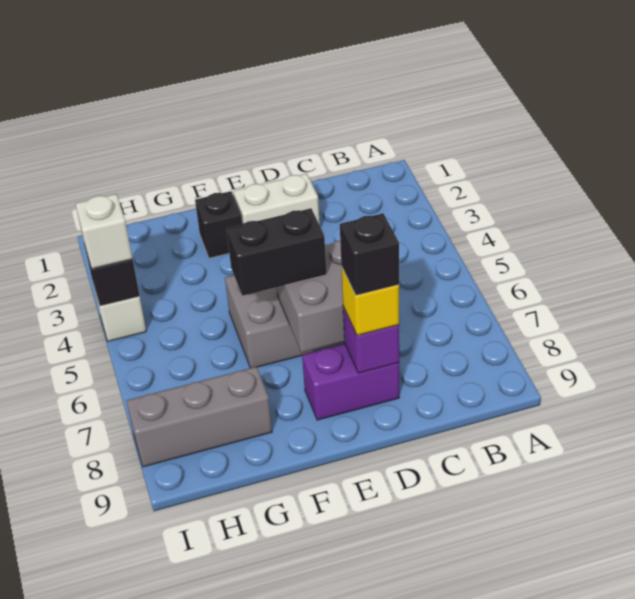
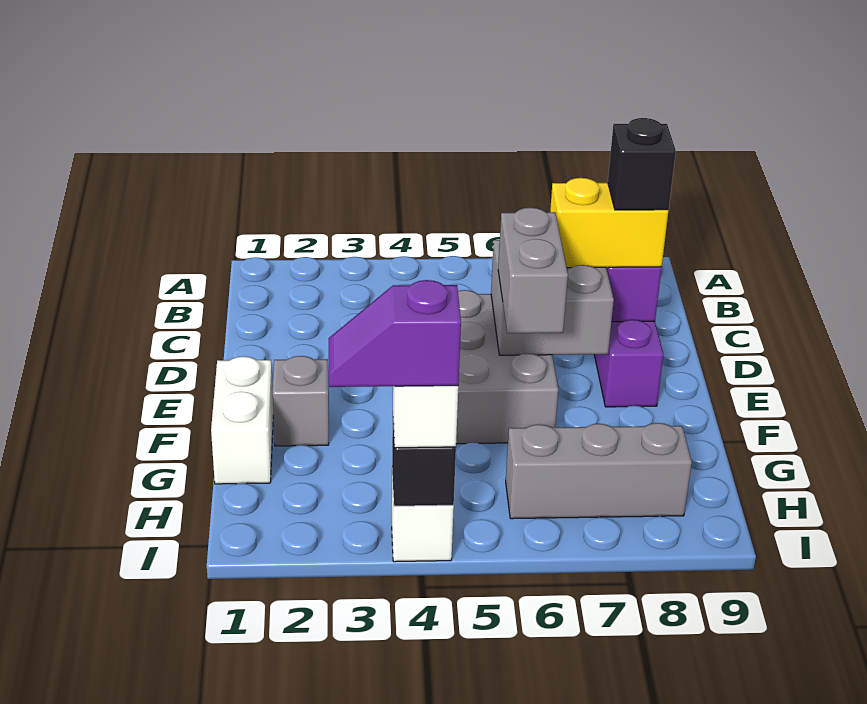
white brick D2:E2 level 1 -> white brick F1:G1 level 1
yellow brick D8 level 3 -> yellow brick D7:D8 level 3
black brick E6:F6 level 3 -> grey brick E6:F6 level 3
black brick F2 level 1 -> grey brick F2 level 1
grey brick G8:I8 level 1 -> grey brick H6:H8 level 1
none -> purple slope I3:I4 level 4 top 4

